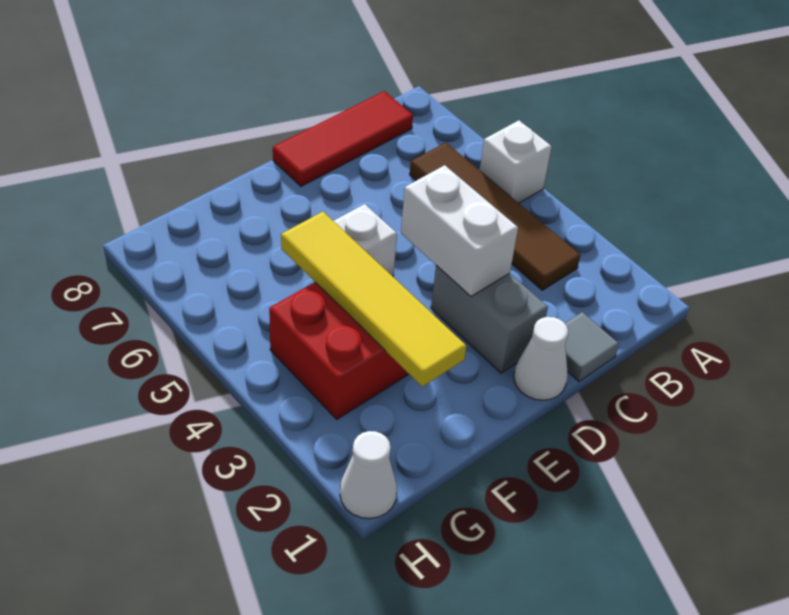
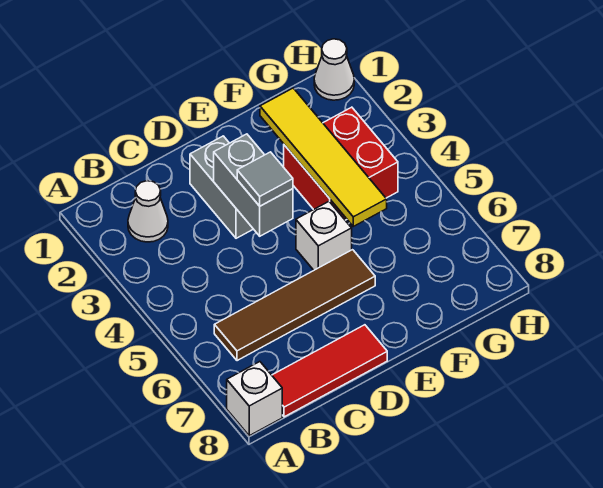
white brick A5 level 1 -> white brick A8 level 1
brown tile B3:B6 level 1 -> brown tile B6:E6 level 1
grey tile C1 level 1 -> grey tile D4 level 3
white cone D1 level 1 -> white cone B2 level 1
white brick D3:D4 level 2 -> grey brick D3:D4 level 2

